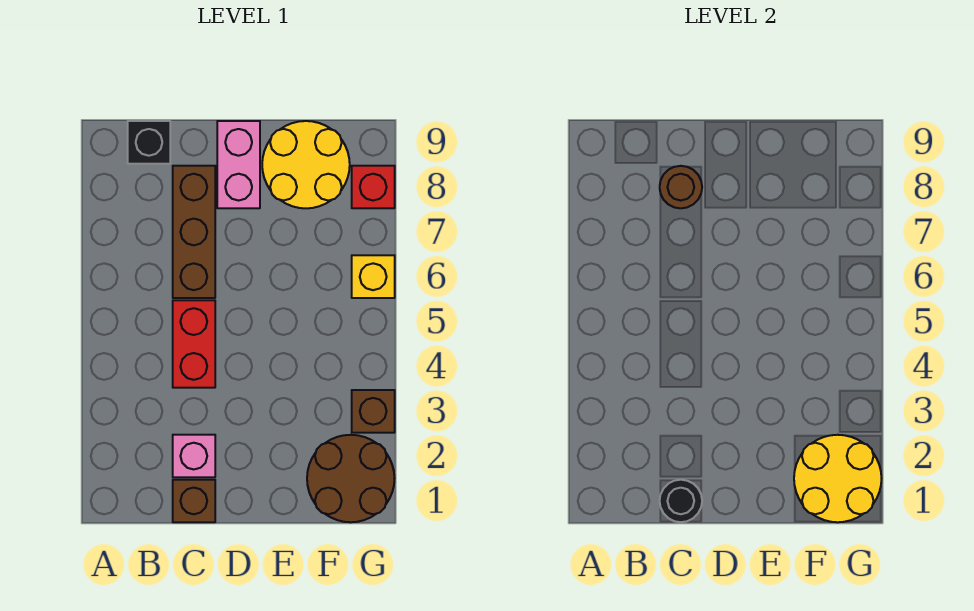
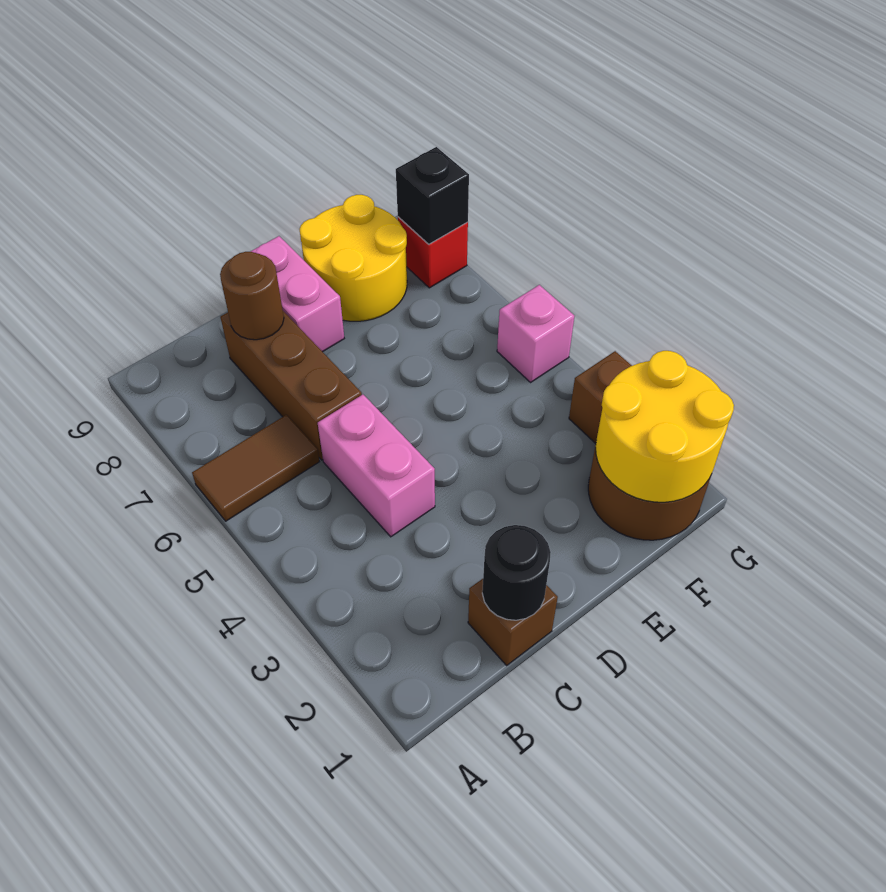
none -> brown tile A6:B6 level 1
black brick B9 level 1 -> black brick G8 level 2
pink brick C2 level 1 -> pink brick G5 level 1
red brick C4:C5 level 1 -> pink brick C4:C5 level 1
yellow brick G6 level 1 -> none

